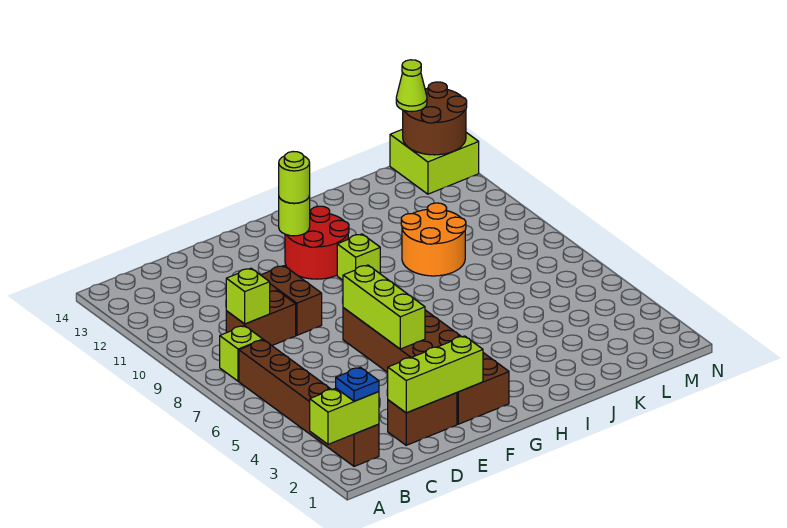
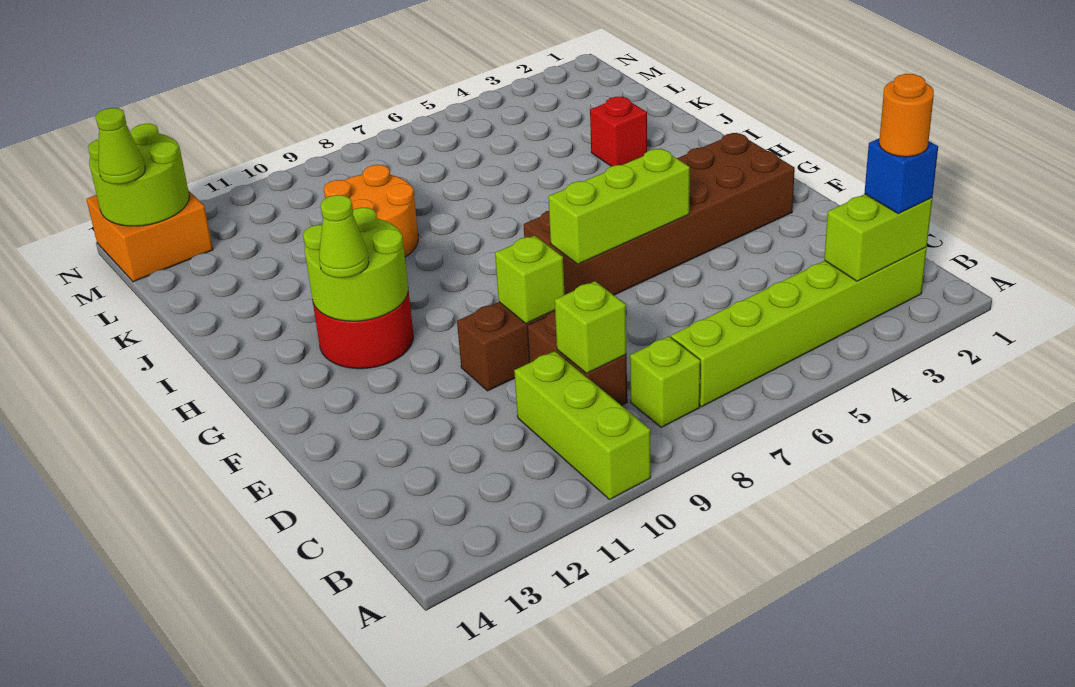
lime brick A2:B2 level 2 -> lime brick B2:B3 level 2
brown brick B2:B7 level 1 -> lime brick B2:B7 level 1
blue plate B2 level 3 -> blue brick B2 level 3
none -> orange round brick B2 level 4
brown brick D2:E2 level 1 -> none
lime brick D2:F2 level 2 -> lime brick A10:C10 level 1
lime round brick G12 level 2 -> lime round brick G11:H12 level 2
lime round brick G12 level 3 -> lime cone G12 level 3
lime brick H10 level 1 -> lime brick E9 level 2
none -> red brick J3 level 1
lime brick M13:N14 level 1 -> orange brick M13:N14 level 1
brown round brick M13:N14 level 2 -> lime round brick M13:N14 level 2

